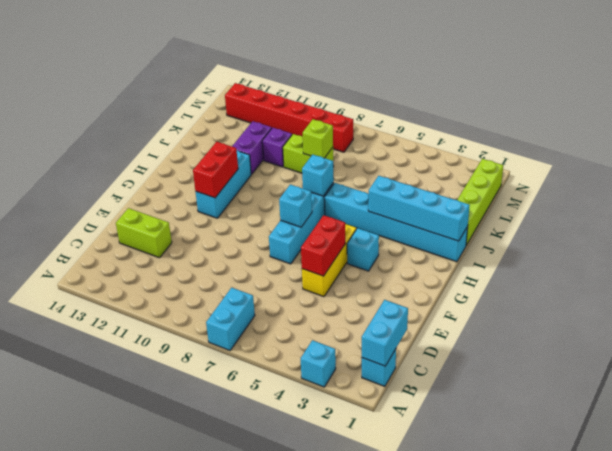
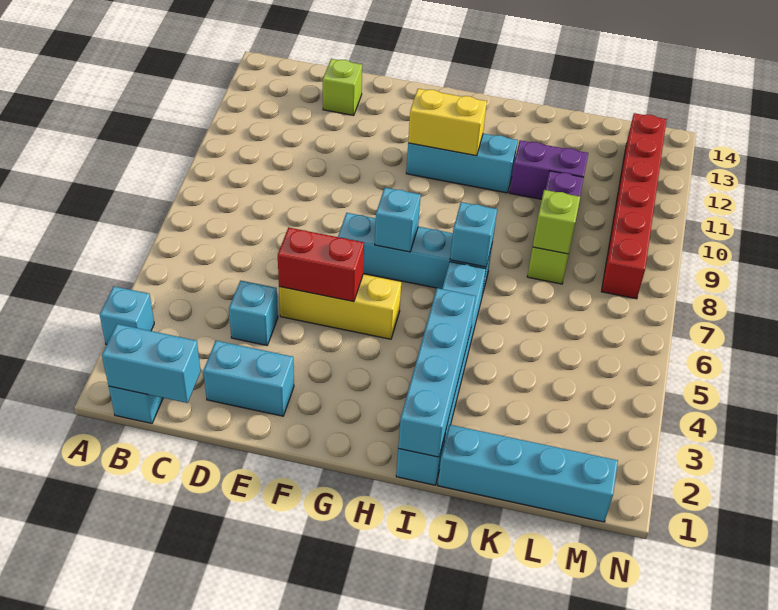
cyan brick A7:B7 level 1 -> cyan brick D2:E2 level 1
lime brick D12:D13 level 1 -> lime brick D13 level 1
cyan brick G4 level 1 -> cyan brick D4 level 1
red brick G11:H11 level 2 -> yellow brick G11:H11 level 2
lime brick J1:M1 level 1 -> cyan brick J1:M1 level 1

